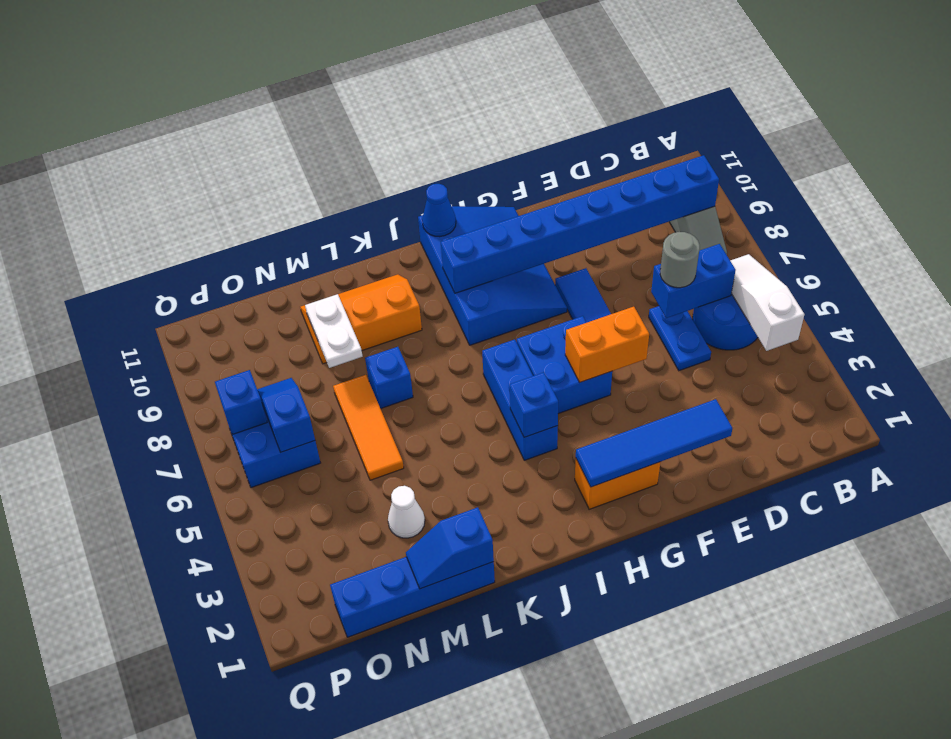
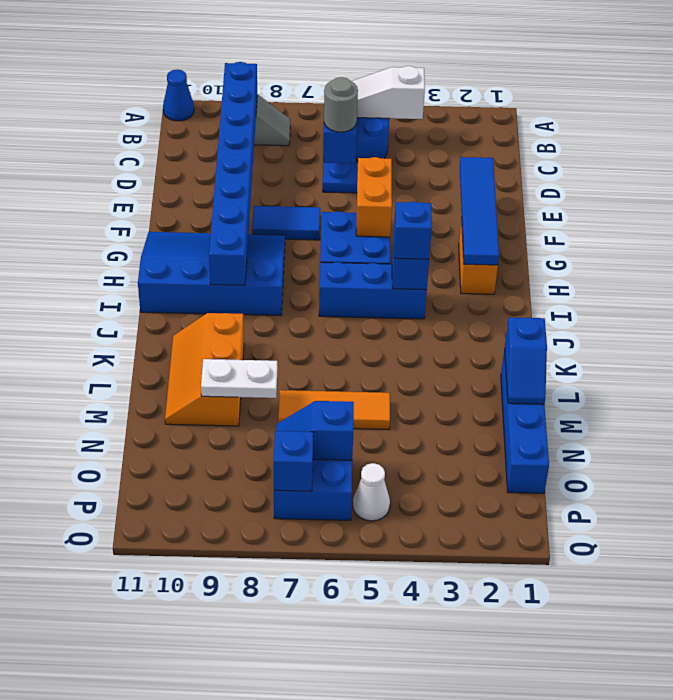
blue cone I11 level 2 -> blue cone A11 level 1
blue brick L7 level 1 -> blue brick I4 level 3
white cone M3 level 1 -> white cone P5 level 1

